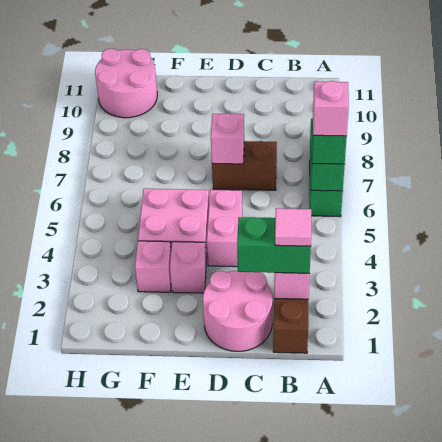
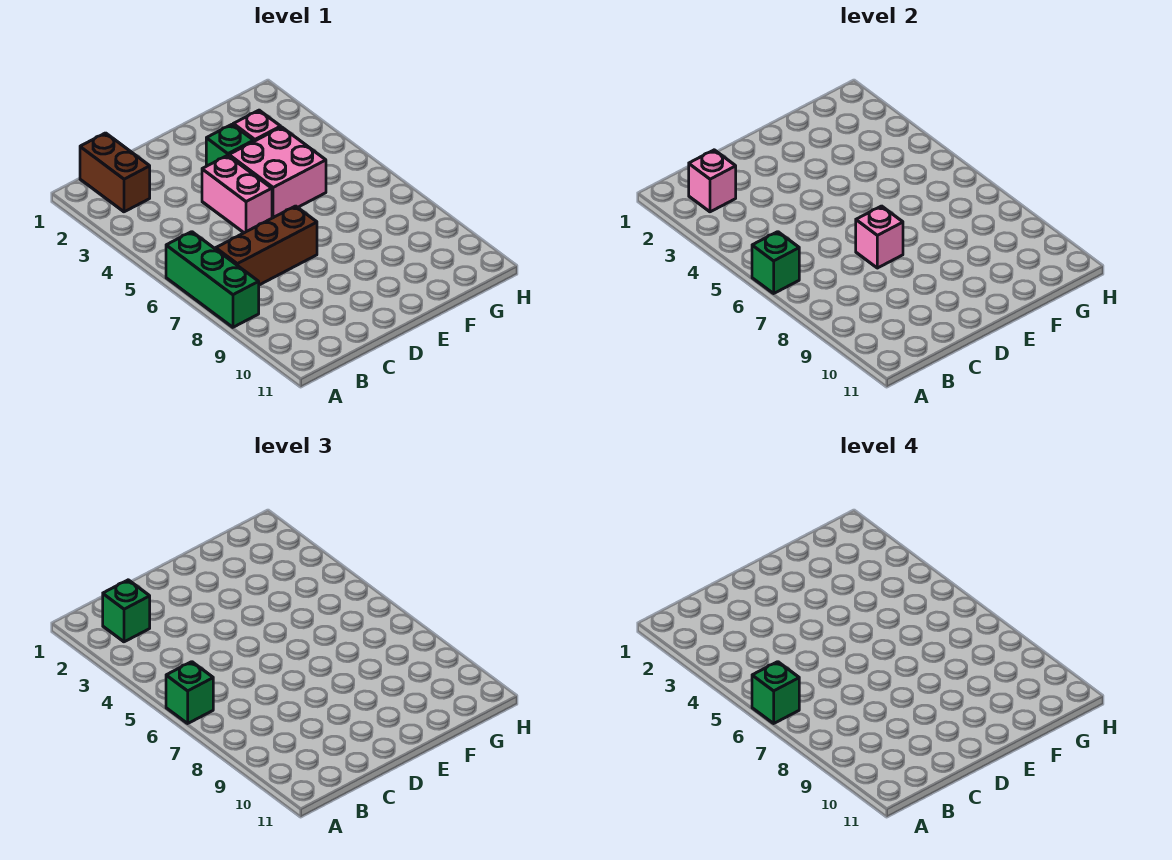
pink brick A6 level 4 -> green brick A6 level 4
green brick B2:C2 level 3 -> green brick B2 level 3
pink tile B2 level 4 -> none
pink round brick C1:D2 level 1 -> none
brown brick C7:D7 level 1 -> brown brick B7:D7 level 1
pink brick E3 level 1 -> green brick E3 level 1
pink round brick G10:H11 level 1 -> none

